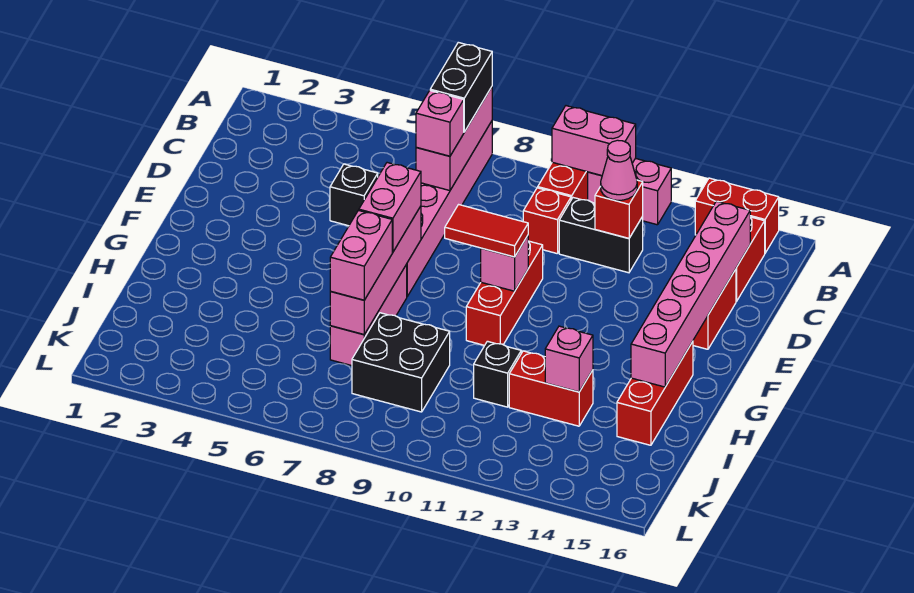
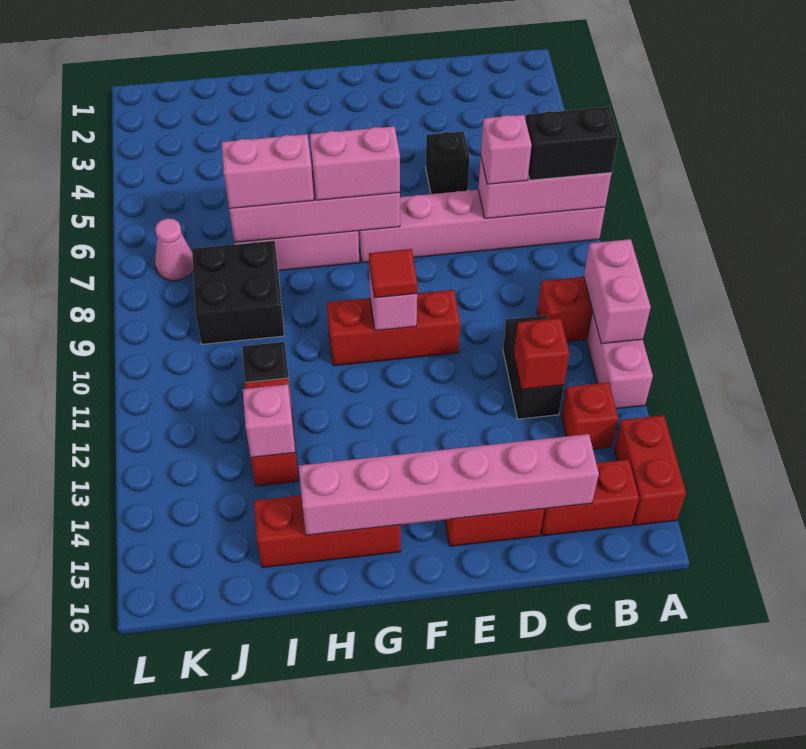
red brick C10 level 1 -> red brick B13 level 1
pink cone C12 level 3 -> pink cone K7 level 1
red tile F9:F10 level 3 -> red tile F10 level 3

